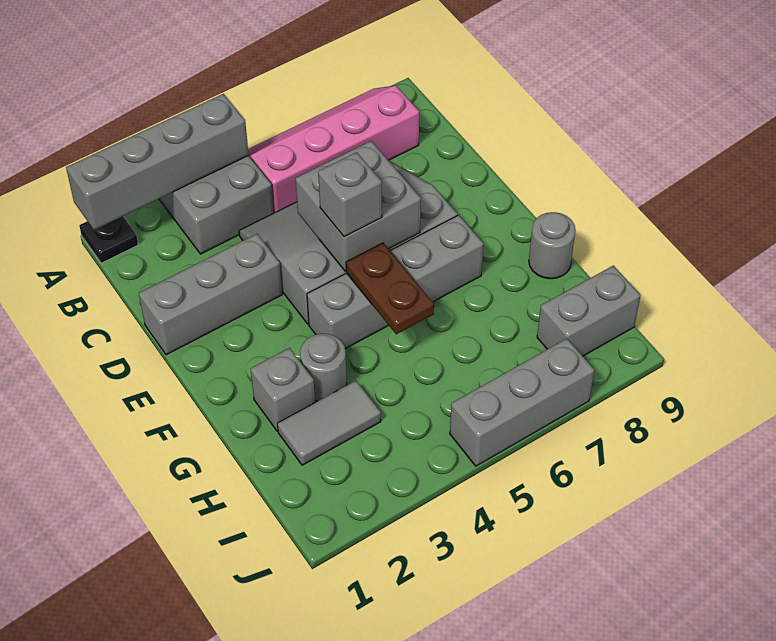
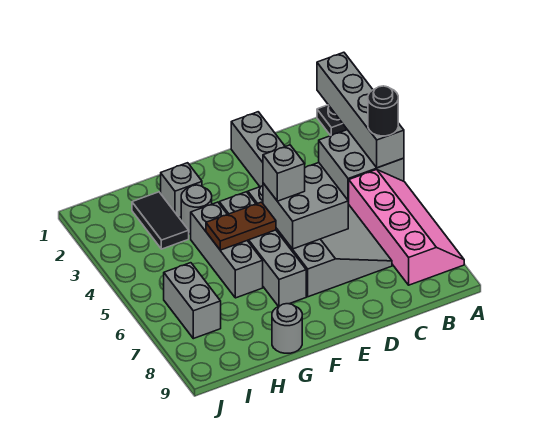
none -> black round brick A4 level 3
grey tile H2:H3 level 1 -> black tile H2:H3 level 1
grey brick I8:I9 level 1 -> grey brick I6:I7 level 1
grey brick J5:J7 level 1 -> grey brick G4:G6 level 1

